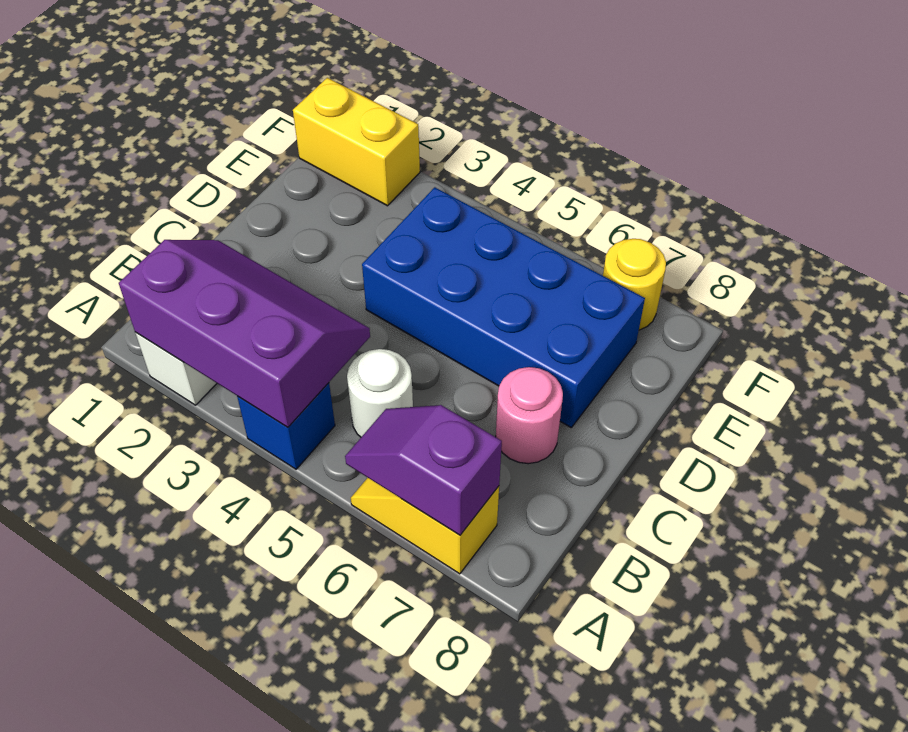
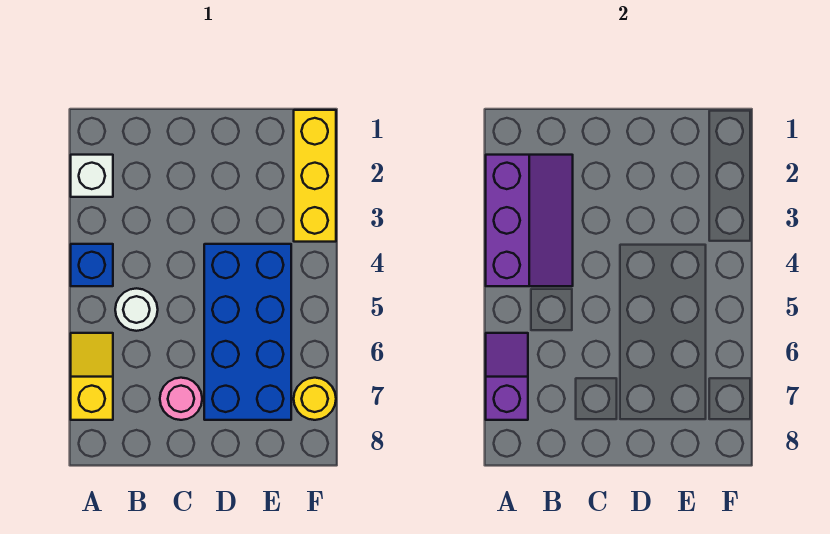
yellow brick F1:F2 level 1 -> yellow brick F1:F3 level 1

